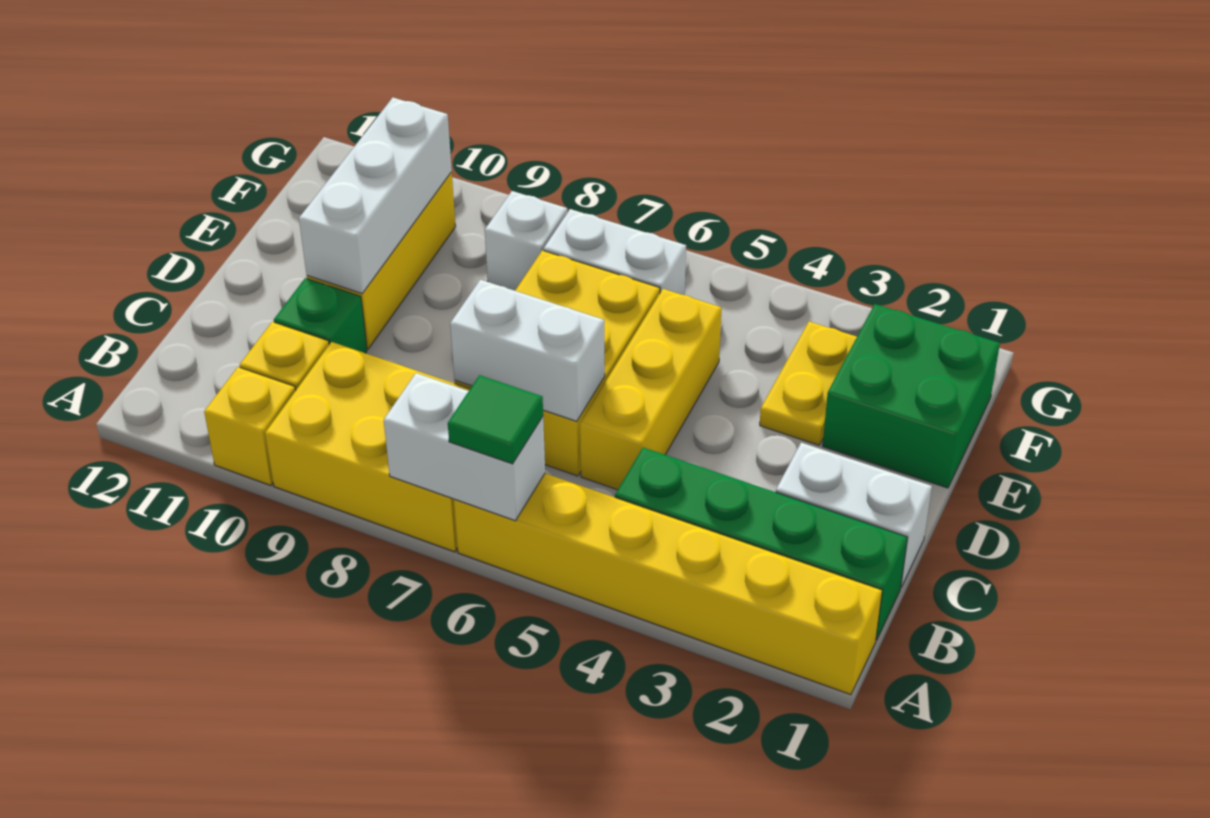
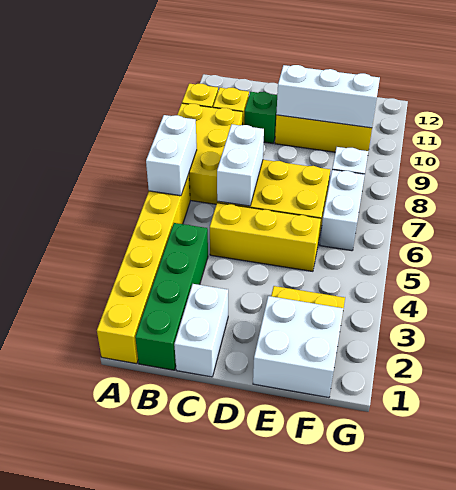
green tile A6 level 3 -> none
green brick E1:F2 level 1 -> white brick E1:F2 level 1

